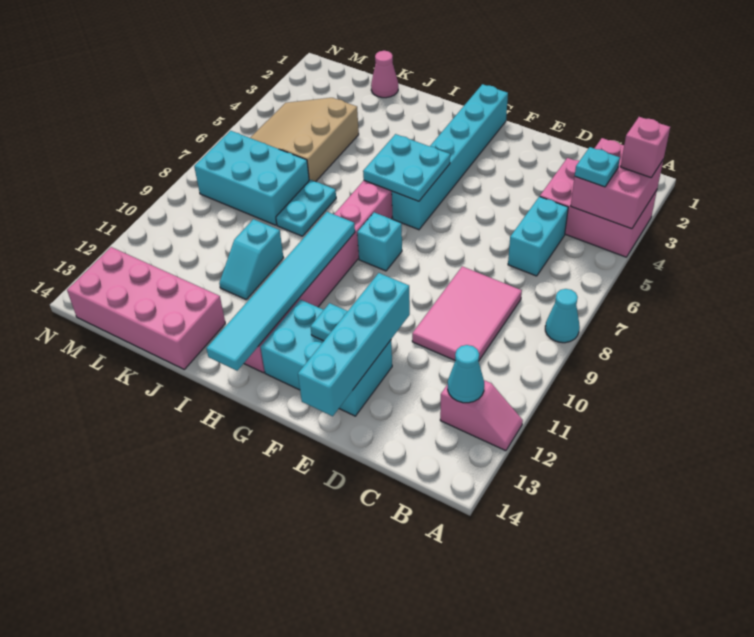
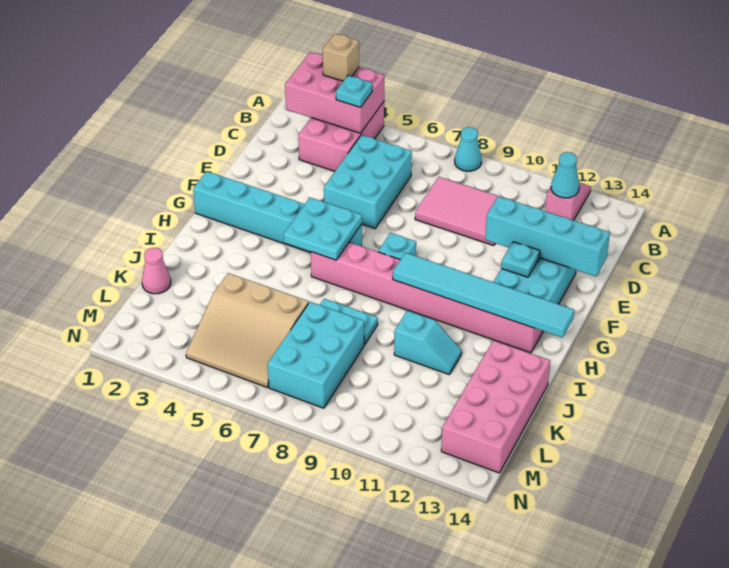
pink brick A3:B4 level 2 -> pink brick A2:B4 level 2
pink brick A3 level 3 -> tan brick A3 level 3
cyan brick C5:C6 level 1 -> cyan brick C5:E6 level 1

